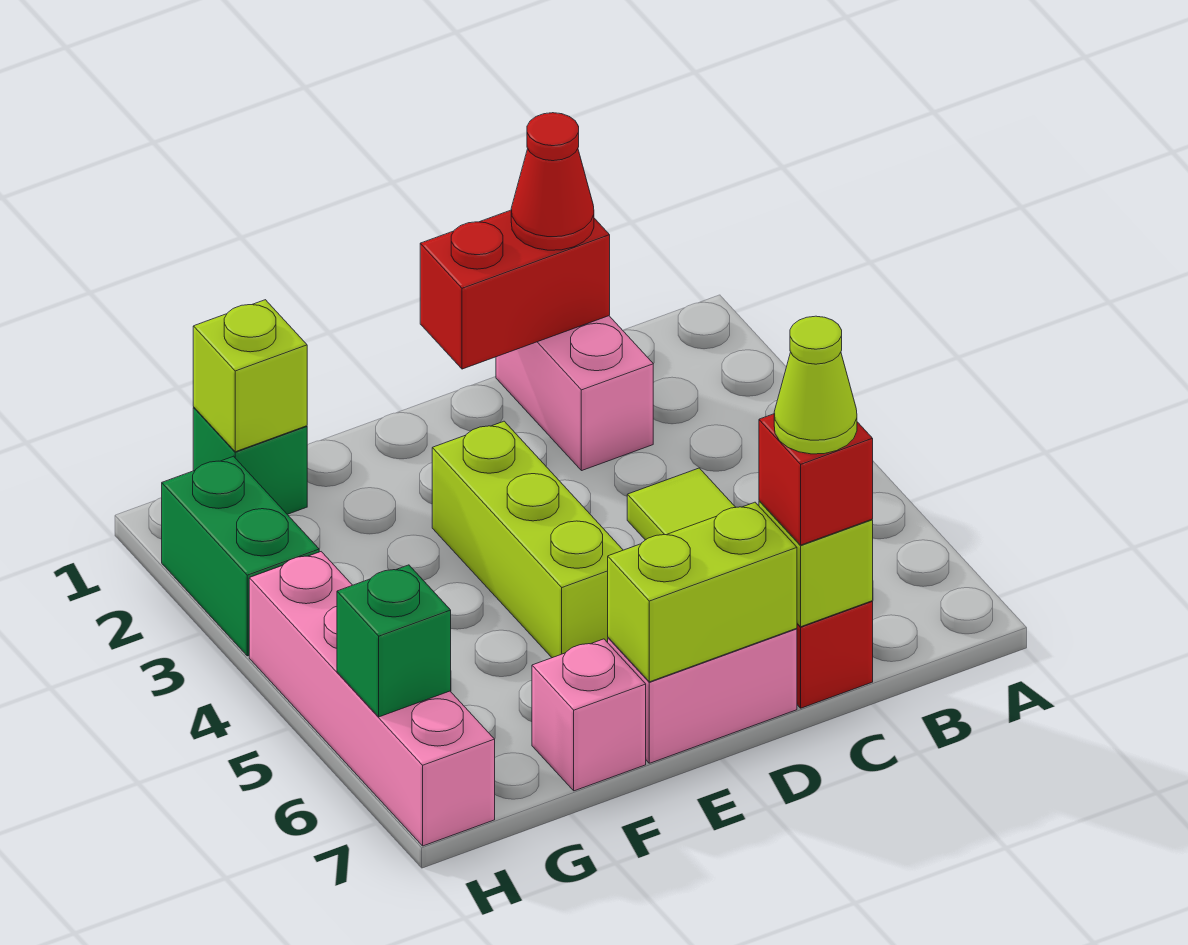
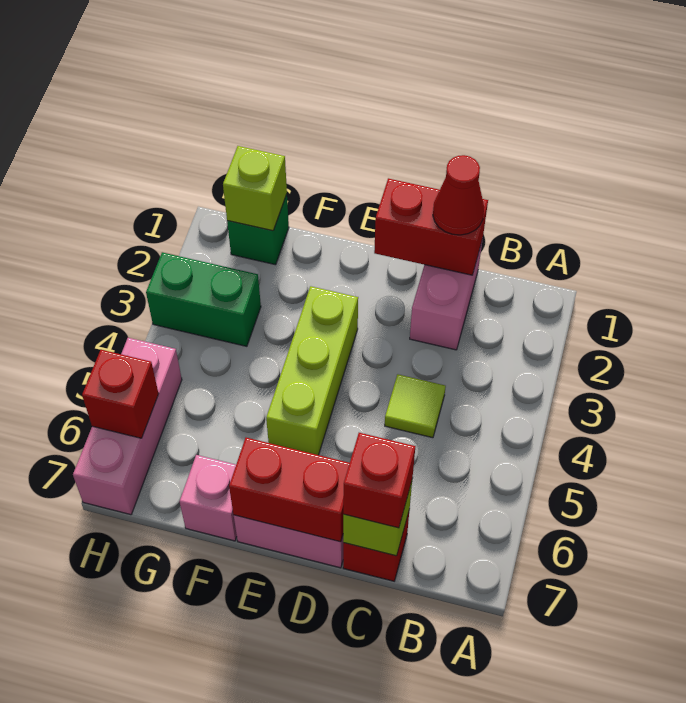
lime cone C7 level 4 -> none
lime brick D7:E7 level 2 -> red brick D7:E7 level 2
green brick H2:H3 level 1 -> green brick G3:H3 level 1
pink brick H4:H7 level 1 -> pink brick H5:H7 level 1
green brick H6 level 2 -> red brick H6 level 2

